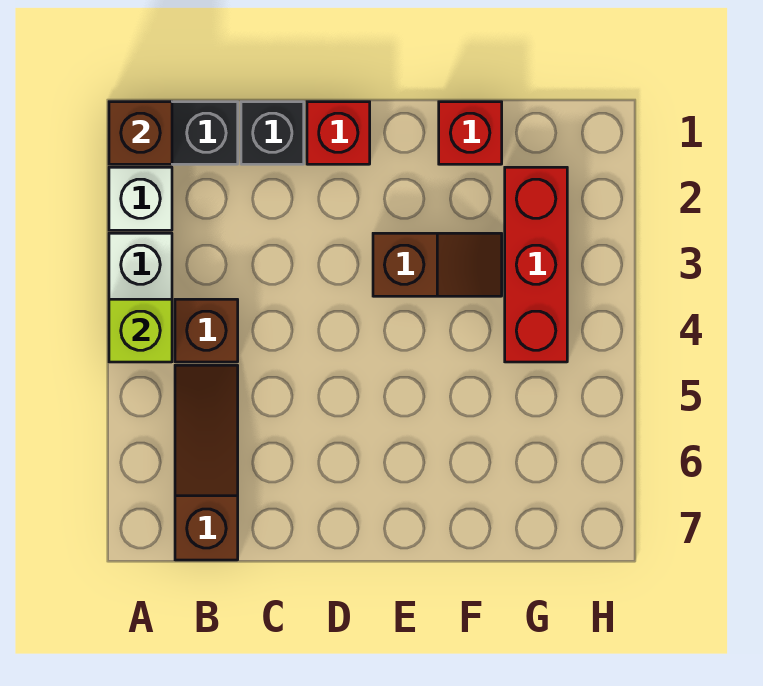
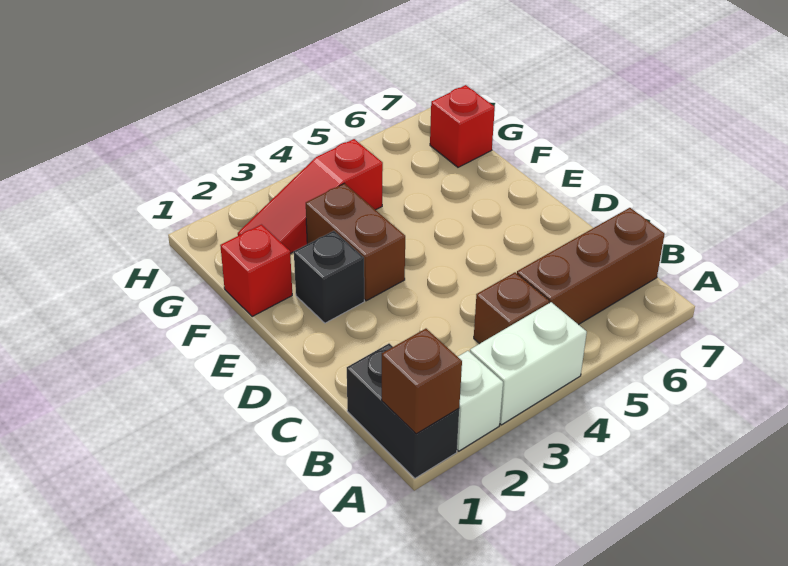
lime brick A4 level 2 -> none
brown slope B5:B7 level 1 top 7 -> brown brick B5:B7 level 1
black brick C1 level 1 -> black brick E2 level 1
red brick D1 level 1 -> red brick G7 level 1
brown slope E3:F3 level 1 top E -> brown brick E3:F3 level 1
red brick G2:G4 level 1 -> red slope G2:G4 level 1 top 4

